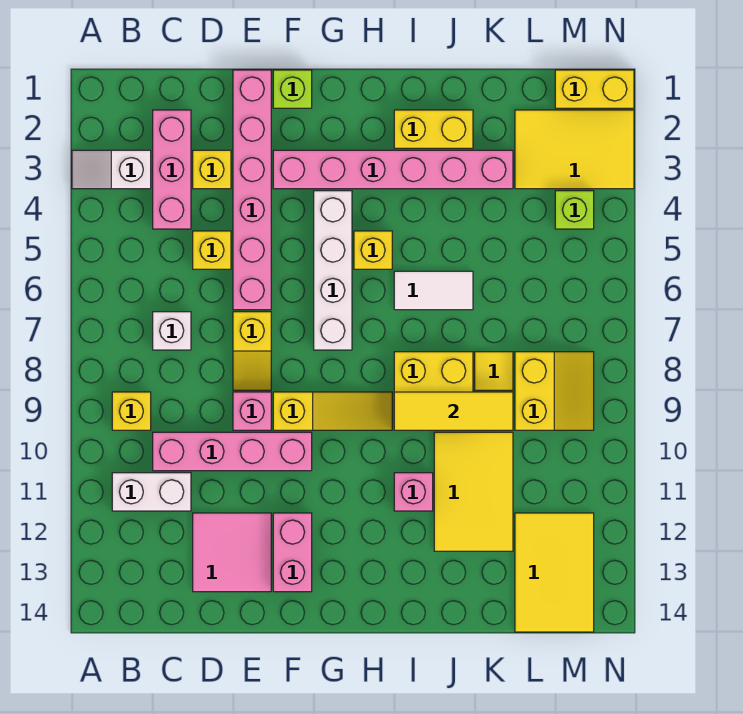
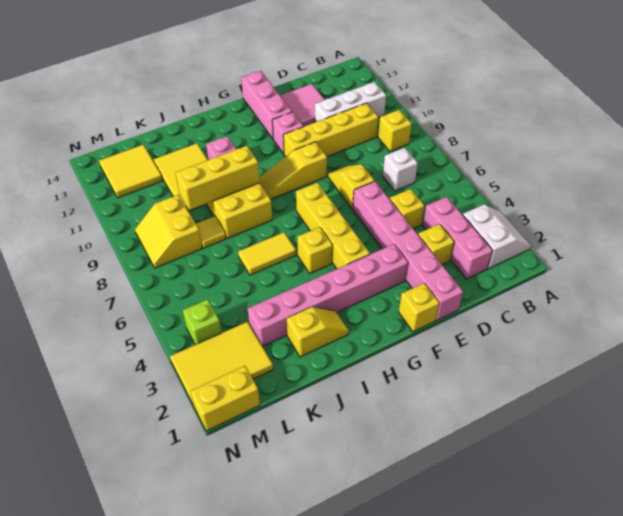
white slope A3:B3 level 1 top B -> white slope A2:B3 level 1 top B
white brick B11:C11 level 1 -> white brick B11:D11 level 1
pink brick C10:F10 level 1 -> yellow brick C10:F10 level 1
pink brick E9 level 1 -> pink brick F11 level 1
lime brick F1 level 1 -> yellow brick F1 level 1
pink brick F12:F13 level 1 -> pink brick F12:F14 level 1
white brick G4:G7 level 1 -> yellow brick G4:G7 level 1
yellow brick I2:J2 level 1 -> yellow slope I2:J2 level 1 top J
white tile I6:J6 level 1 -> yellow tile I6:J6 level 1
yellow tile I9:K9 level 2 -> yellow brick I9:K9 level 2
yellow tile L12:M14 level 1 -> yellow tile L12:M13 level 1

